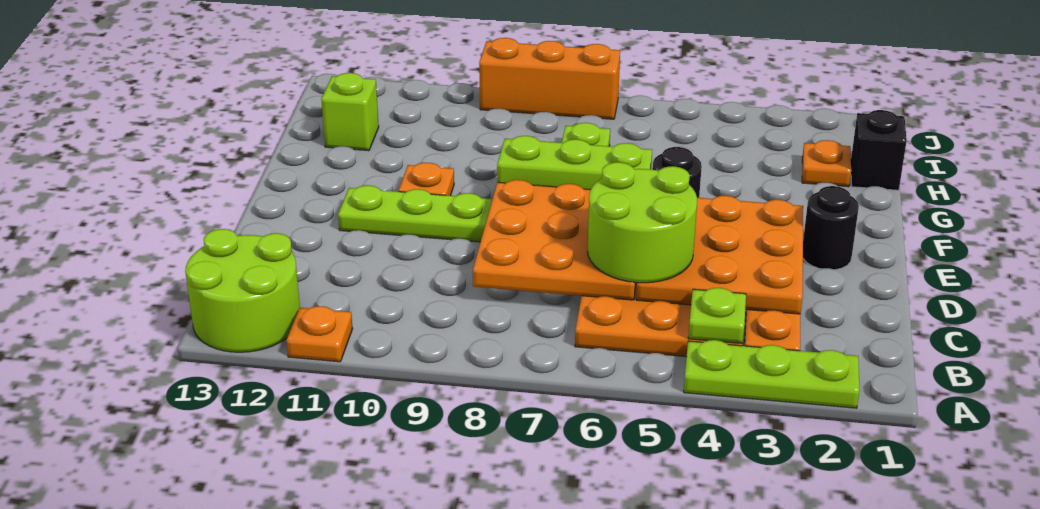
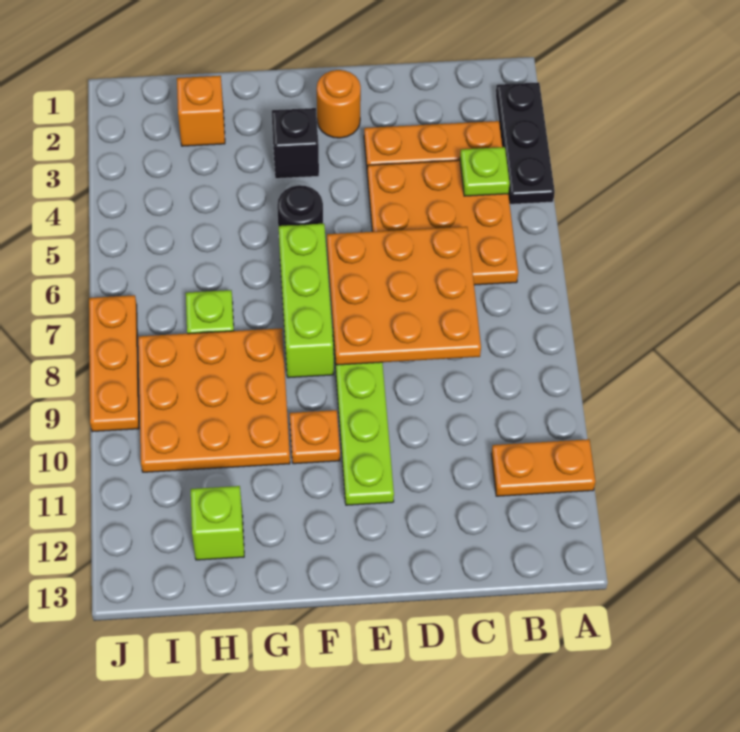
lime plate A2:A4 level 1 -> black plate A2:A4 level 1
orange plate A11 level 1 -> orange plate A11:B11 level 1
lime round brick A12:B13 level 1 -> none
orange plate C3:E5 level 2 -> orange plate G8:I10 level 1
lime round brick C5:D6 level 3 -> none
black round brick E2 level 1 -> orange round brick E2 level 1
black brick H1 level 1 -> black brick F3 level 1
orange plate H2 level 1 -> orange brick H2 level 1
orange brick J7:J9 level 1 -> orange plate J7:J9 level 1

